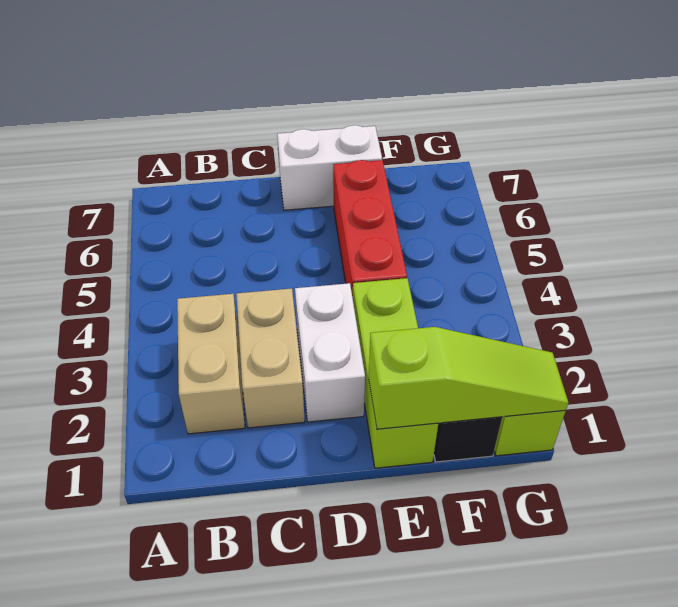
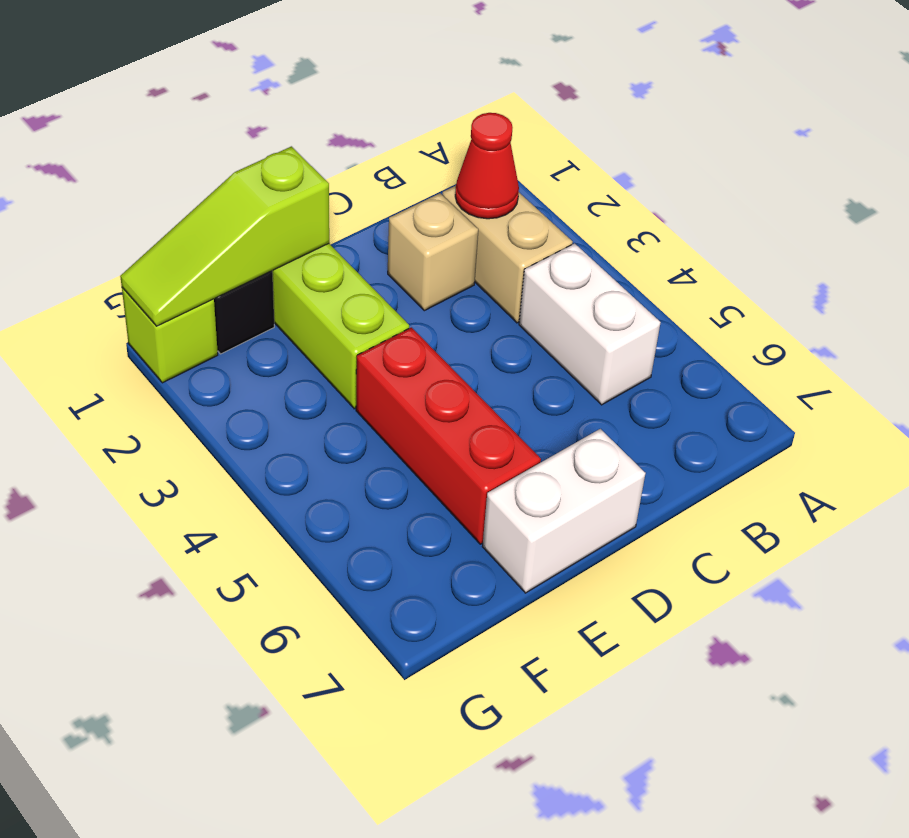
none -> red cone B2 level 2
tan brick C2:C3 level 1 -> tan brick C2 level 1
white brick D2:D3 level 1 -> white brick B4:B5 level 1

